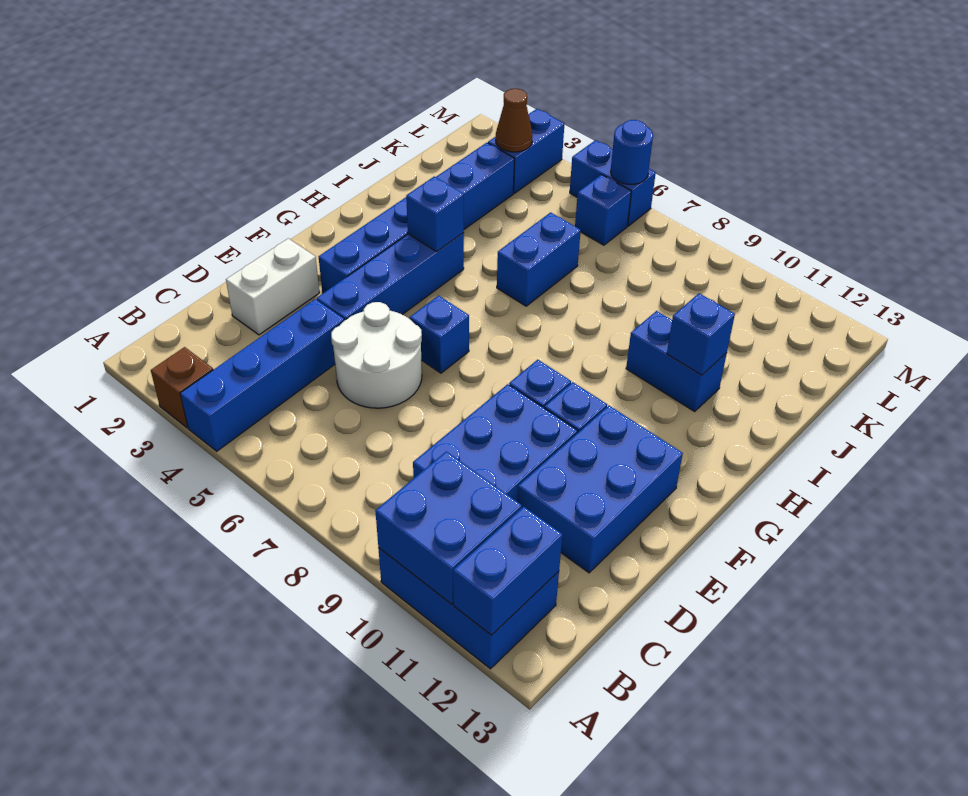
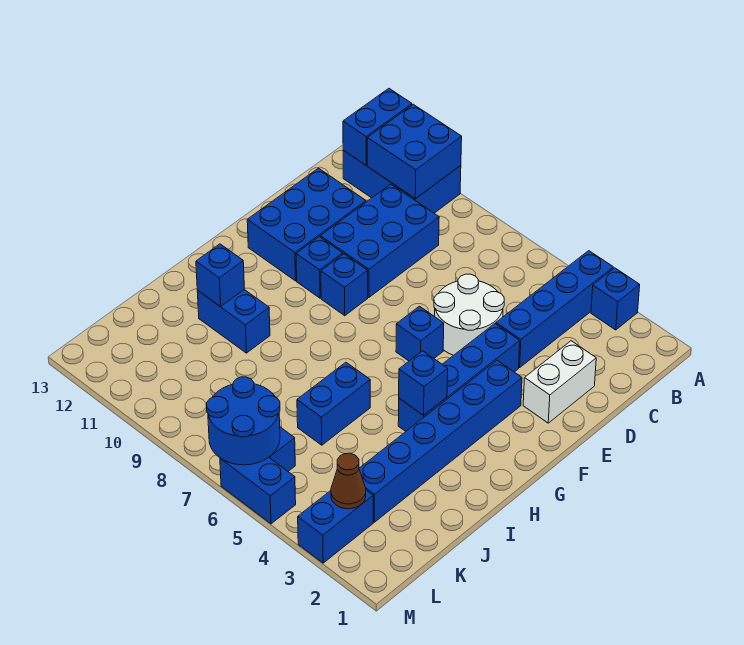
brown brick A3 level 1 -> blue brick A3 level 1
blue round brick M6 level 2 -> blue round brick L6:M7 level 2

